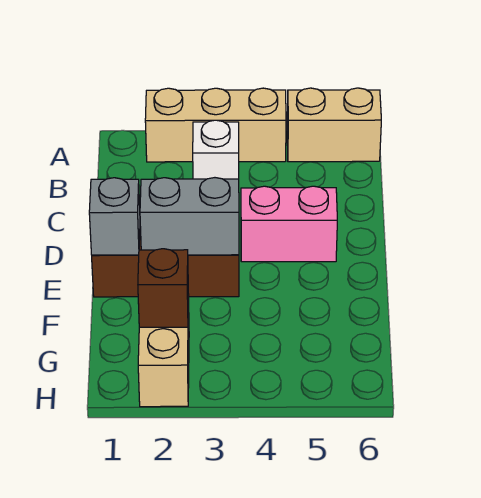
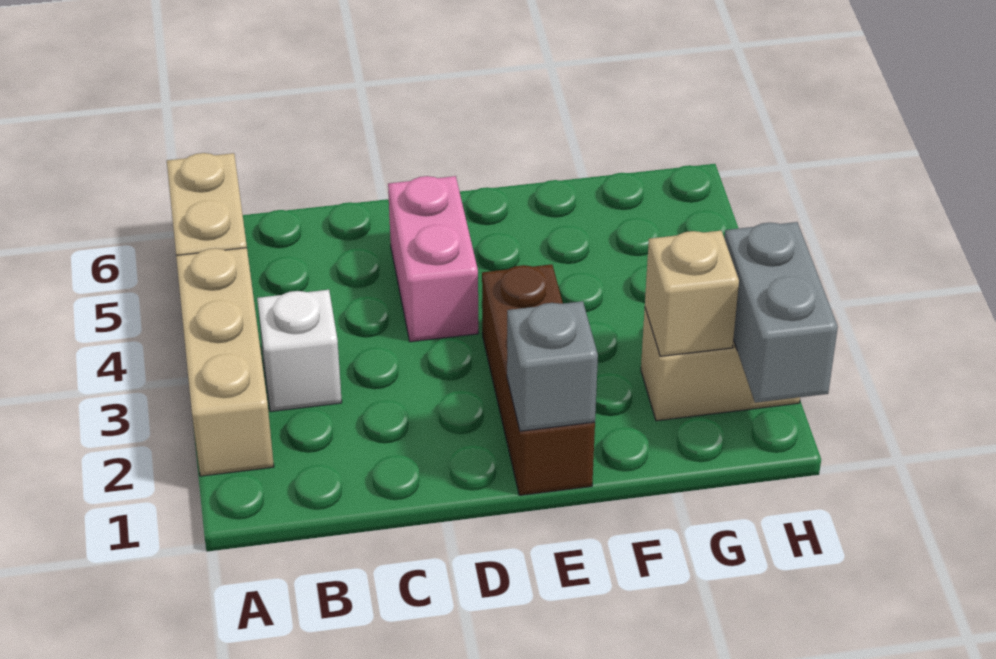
grey brick E2:E3 level 2 -> grey brick H1:H2 level 2
brown brick G2 level 2 -> tan brick G2 level 2

